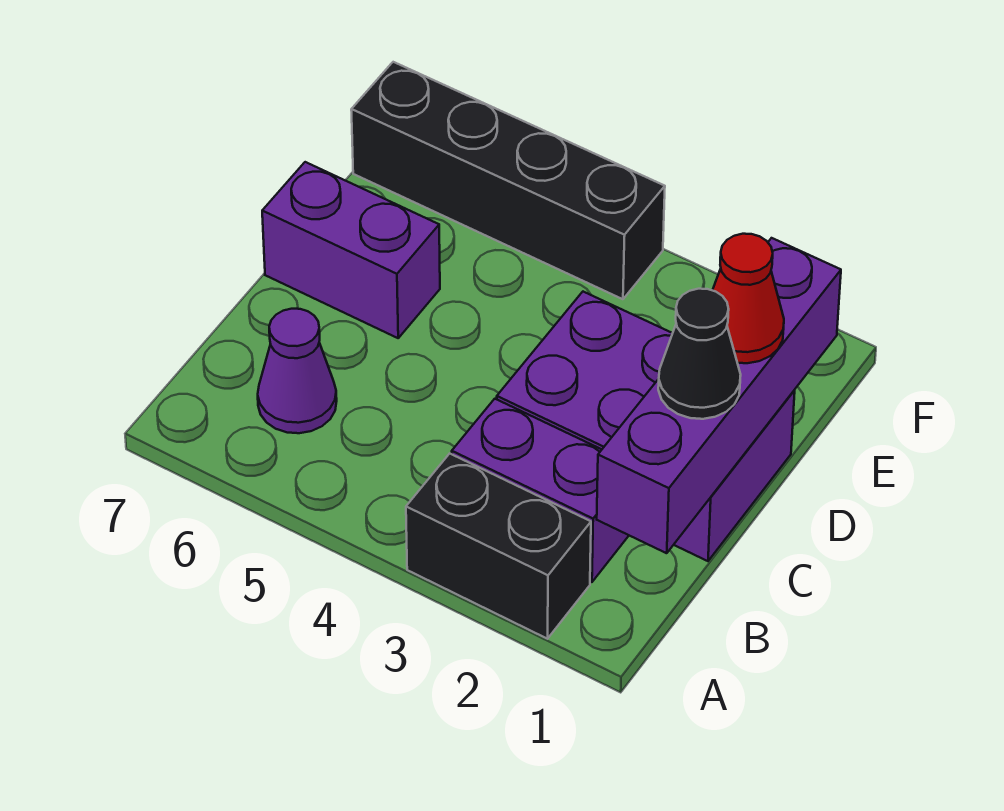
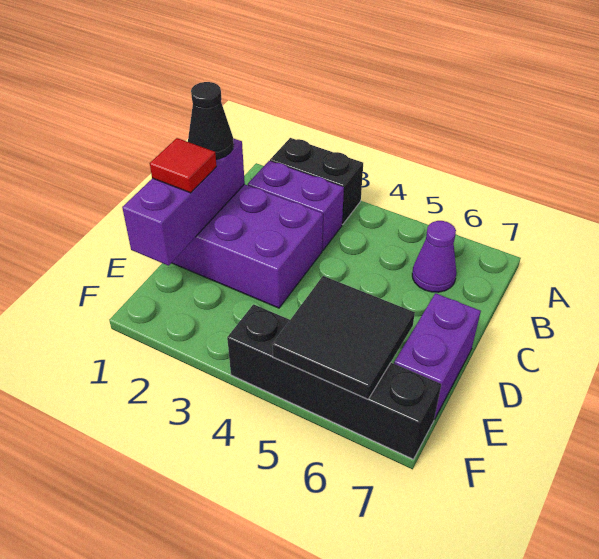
purple brick B1:E1 level 2 -> purple brick C1:E1 level 2
red cone D1 level 3 -> red tile D1 level 3
purple brick D6:D7 level 1 -> purple brick D7:E7 level 1
none -> black tile E5:F6 level 2

